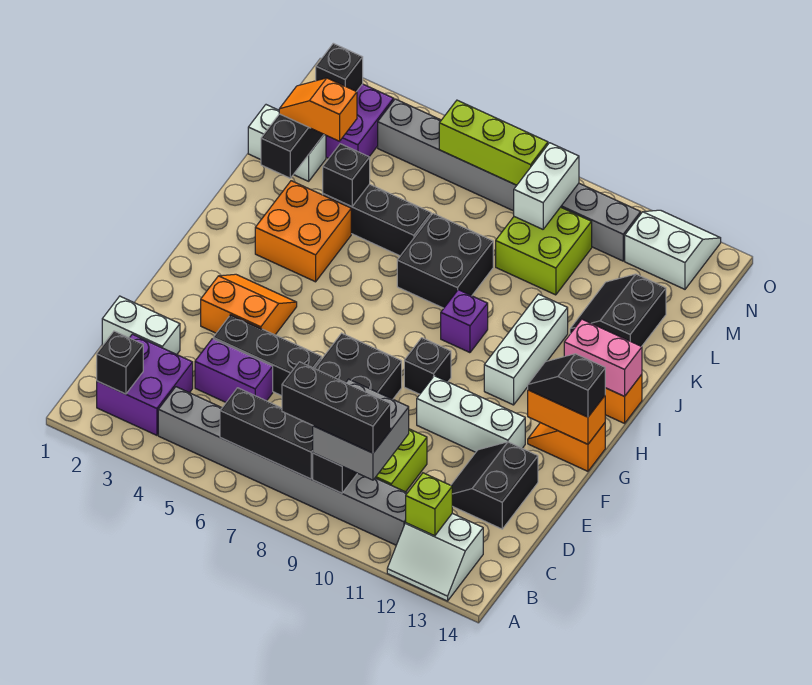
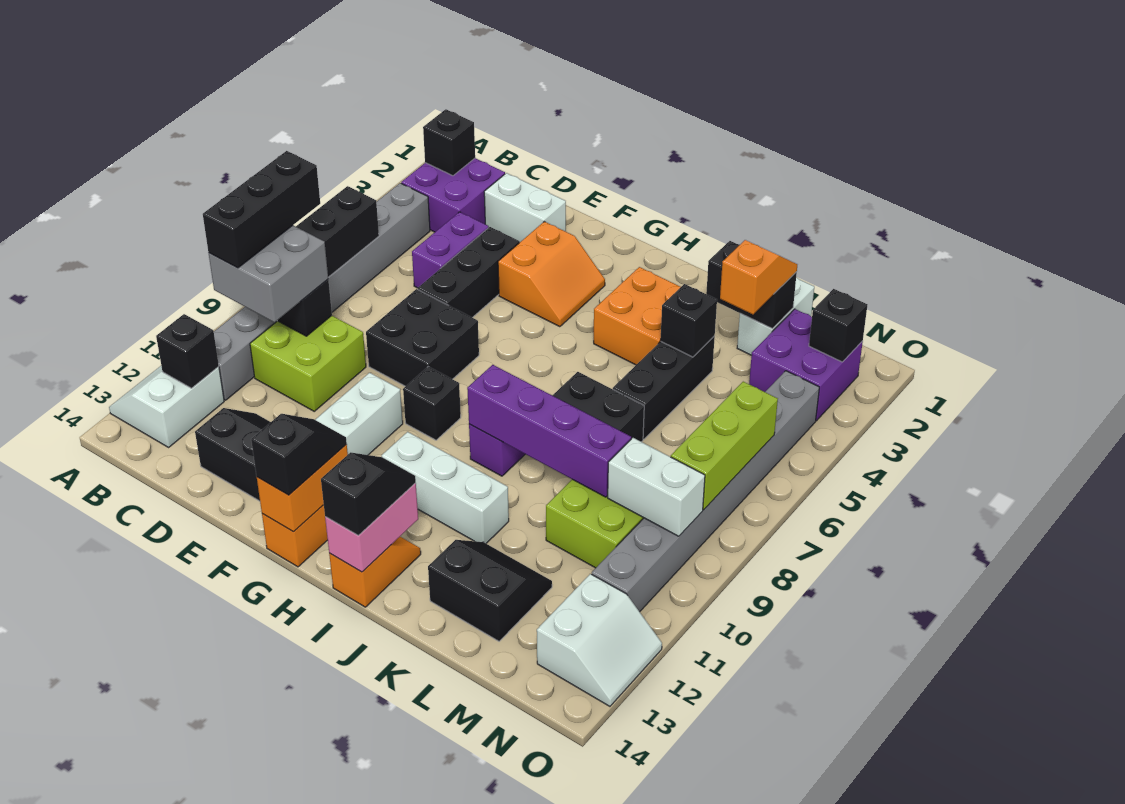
lime brick B12 level 2 -> black brick B12 level 2
white brick D1:D2 level 1 -> white brick D2:E2 level 1
none -> purple brick I9:L9 level 2
none -> black slope I13:I14 level 3 top 14

